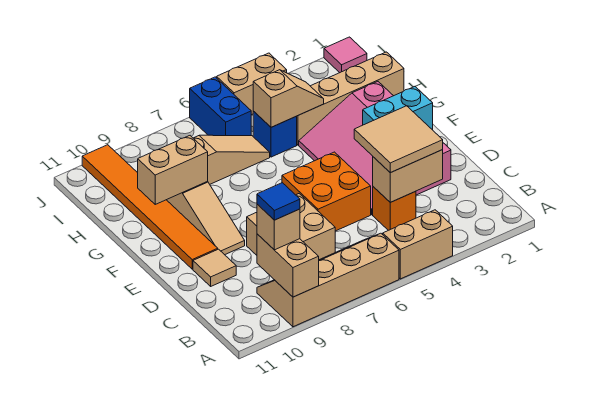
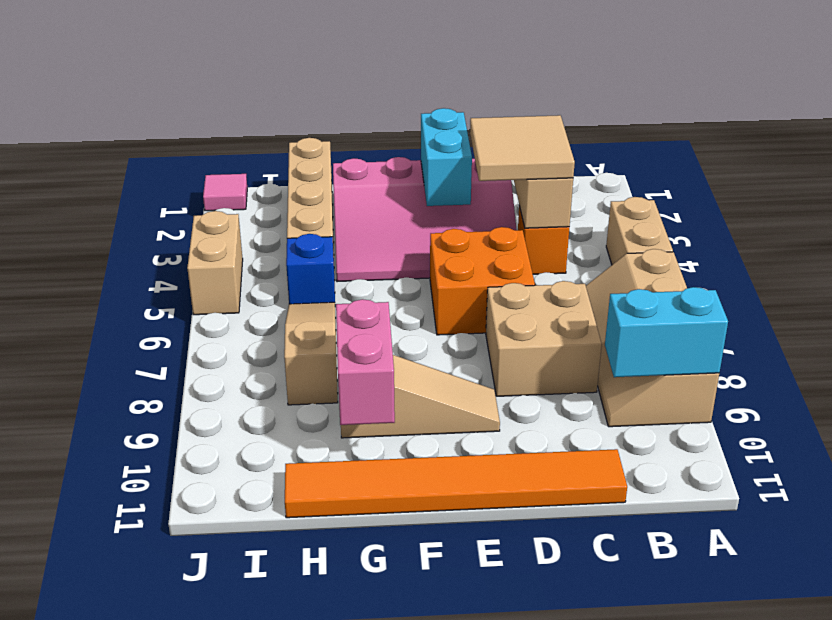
tan brick A9:B9 level 2 -> cyan brick A9:B9 level 2
tan brick B9 level 3 -> none
blue tile B9 level 4 -> none
tan tile D10 level 1 -> none
orange tile E10:J10 level 1 -> orange tile C11:H11 level 1
tan brick G9:G10 level 2 -> pink brick G9:G10 level 2
tan slope H4:H5 level 2 top 5 -> none
blue brick I6:J6 level 1 -> none

